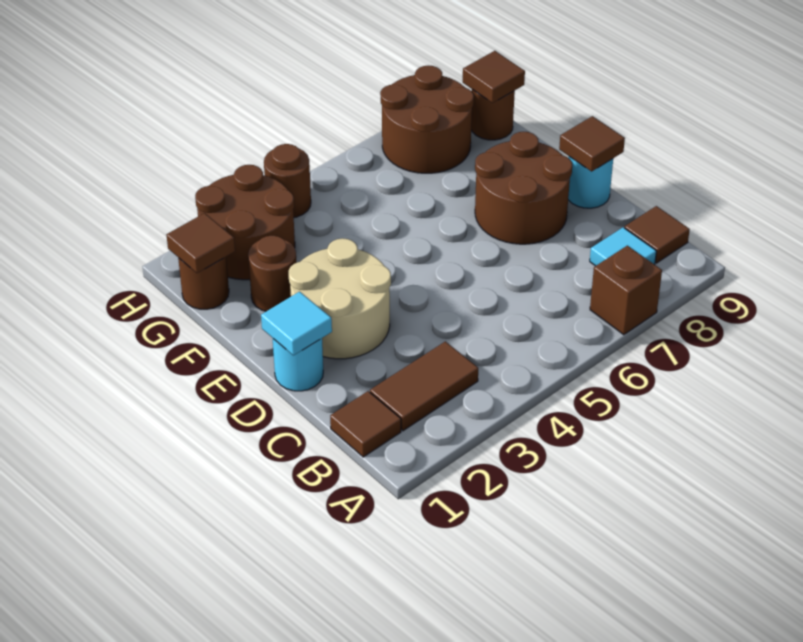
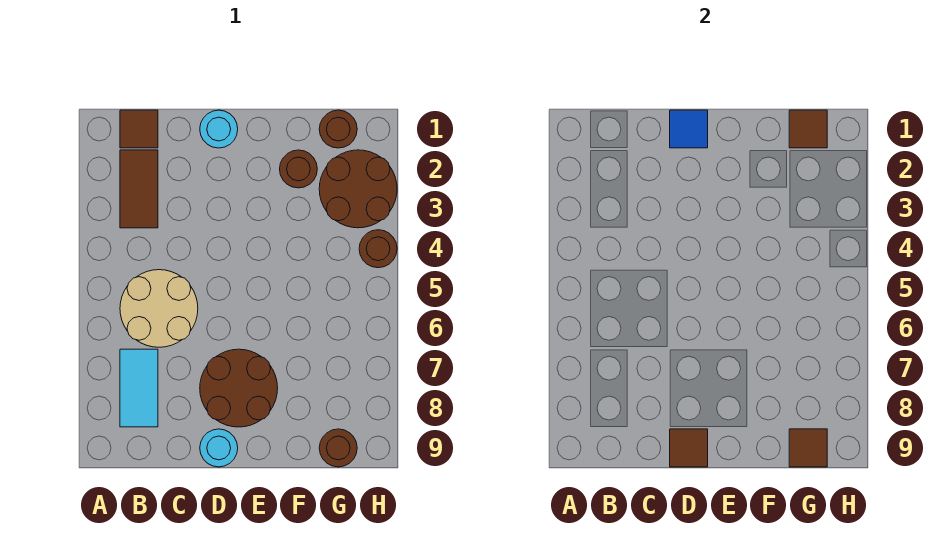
brown brick A7 level 1 -> none
cyan tile B8 level 1 -> cyan tile B7:B8 level 1
brown tile B9 level 1 -> none
cyan tile D1 level 2 -> blue tile D1 level 2
tan round brick D2:E3 level 1 -> tan round brick B5:C6 level 1
brown round brick G7:H8 level 1 -> none

